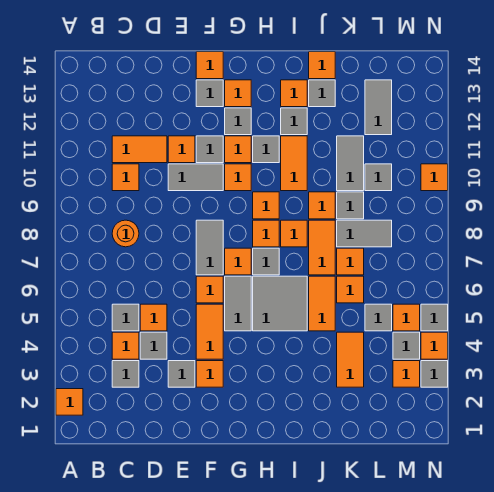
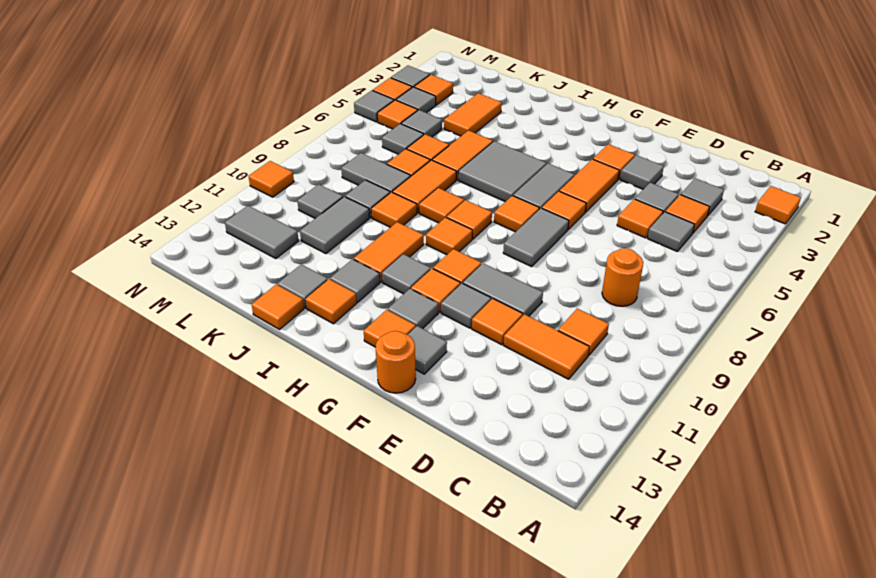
orange tile F14 level 1 -> orange round brick F14 level 1
grey tile H7 level 1 -> grey tile L6 level 1
grey tile L12:L13 level 1 -> grey tile L12:M12 level 1

